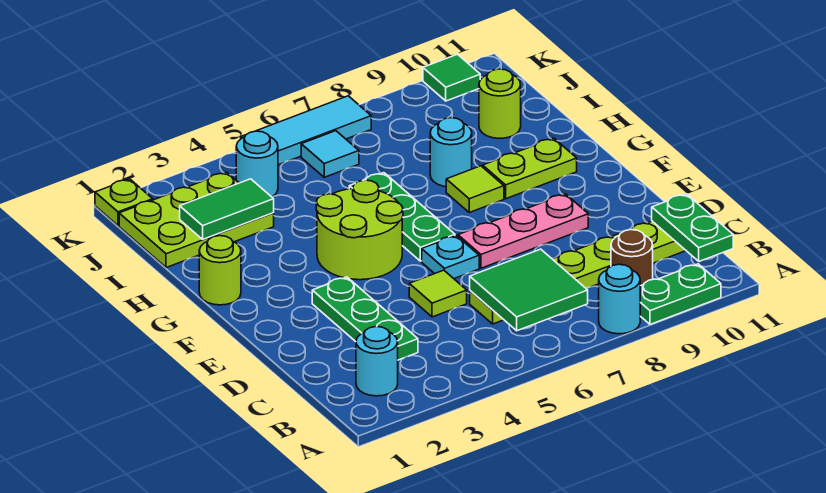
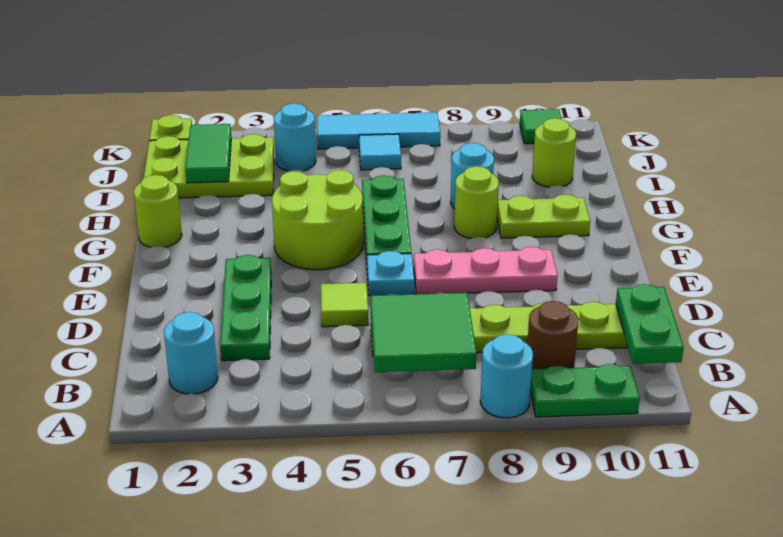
lime tile G8 level 1 -> lime round brick G8 level 1
green tile I2:I3 level 2 -> green tile I2:J2 level 2

